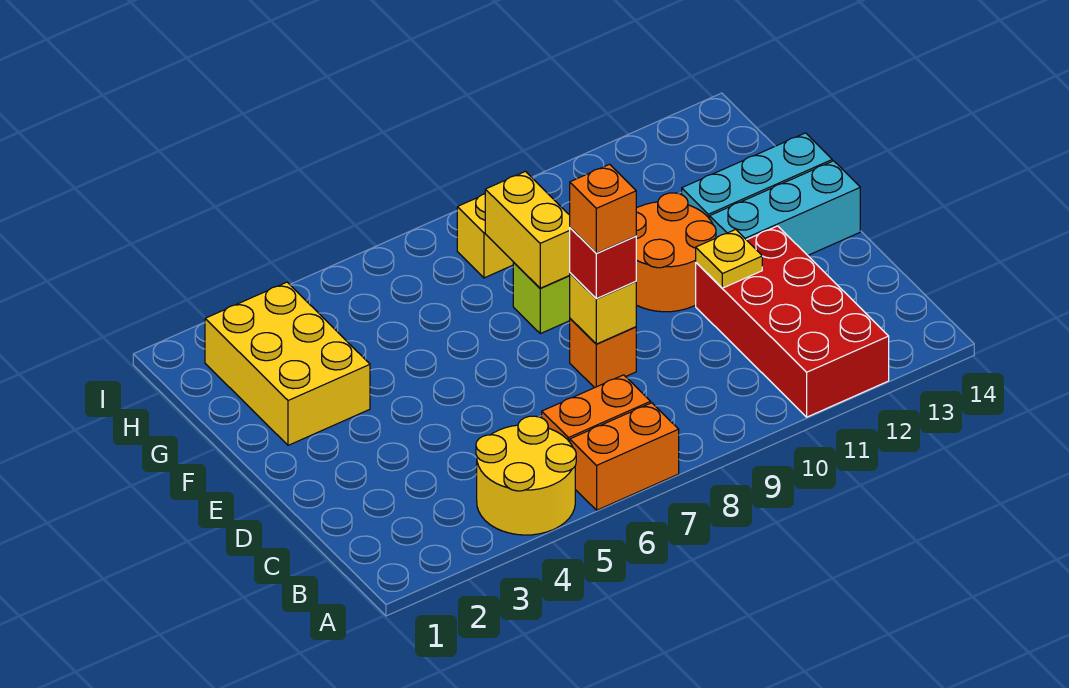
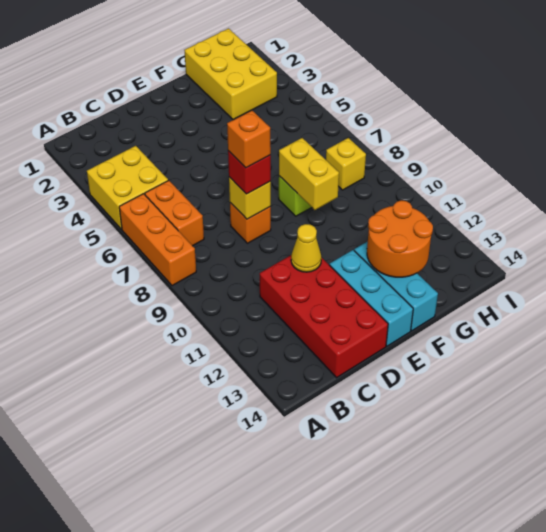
yellow round brick A4:B5 level 1 -> yellow brick A4:B5 level 1
orange brick A6:A7 level 1 -> orange brick A6:A8 level 1
red brick A11:D12 level 1 -> red brick C11:D14 level 1
yellow plate D11 level 2 -> yellow cone D11 level 2
orange round brick E10:F11 level 1 -> orange round brick F12:G13 level 2
yellow brick F2:H3 level 1 -> yellow brick G1:H3 level 1
yellow brick F8:G8 level 2 -> yellow brick F8:F9 level 2

